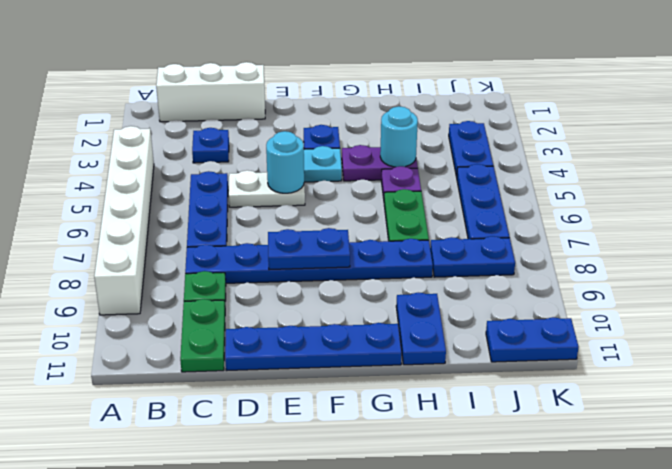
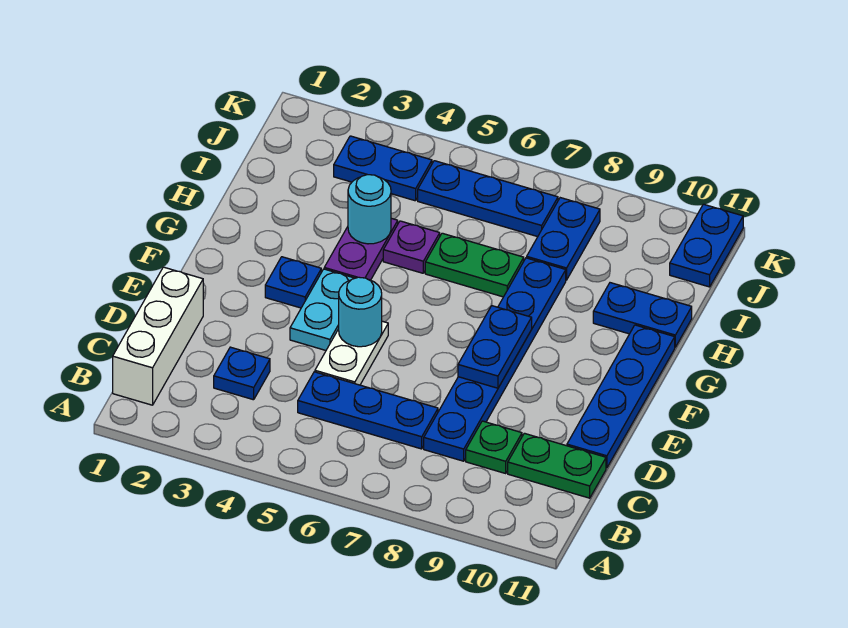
white brick A4:A9 level 1 -> none

